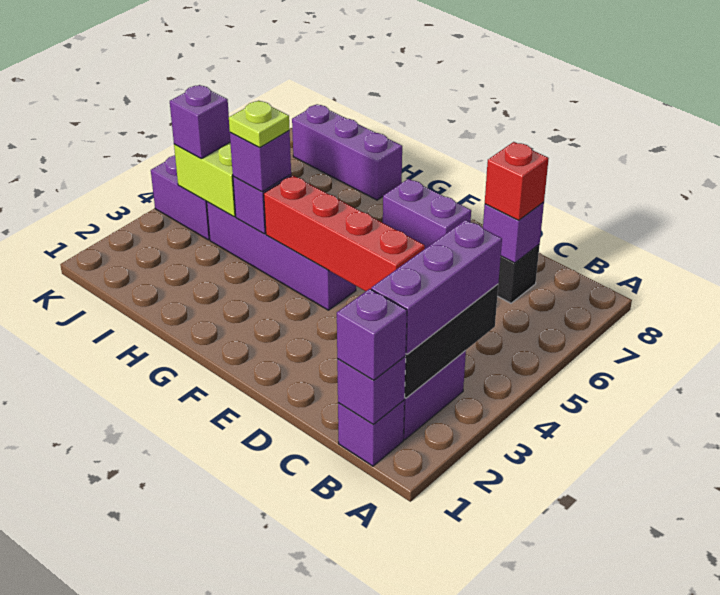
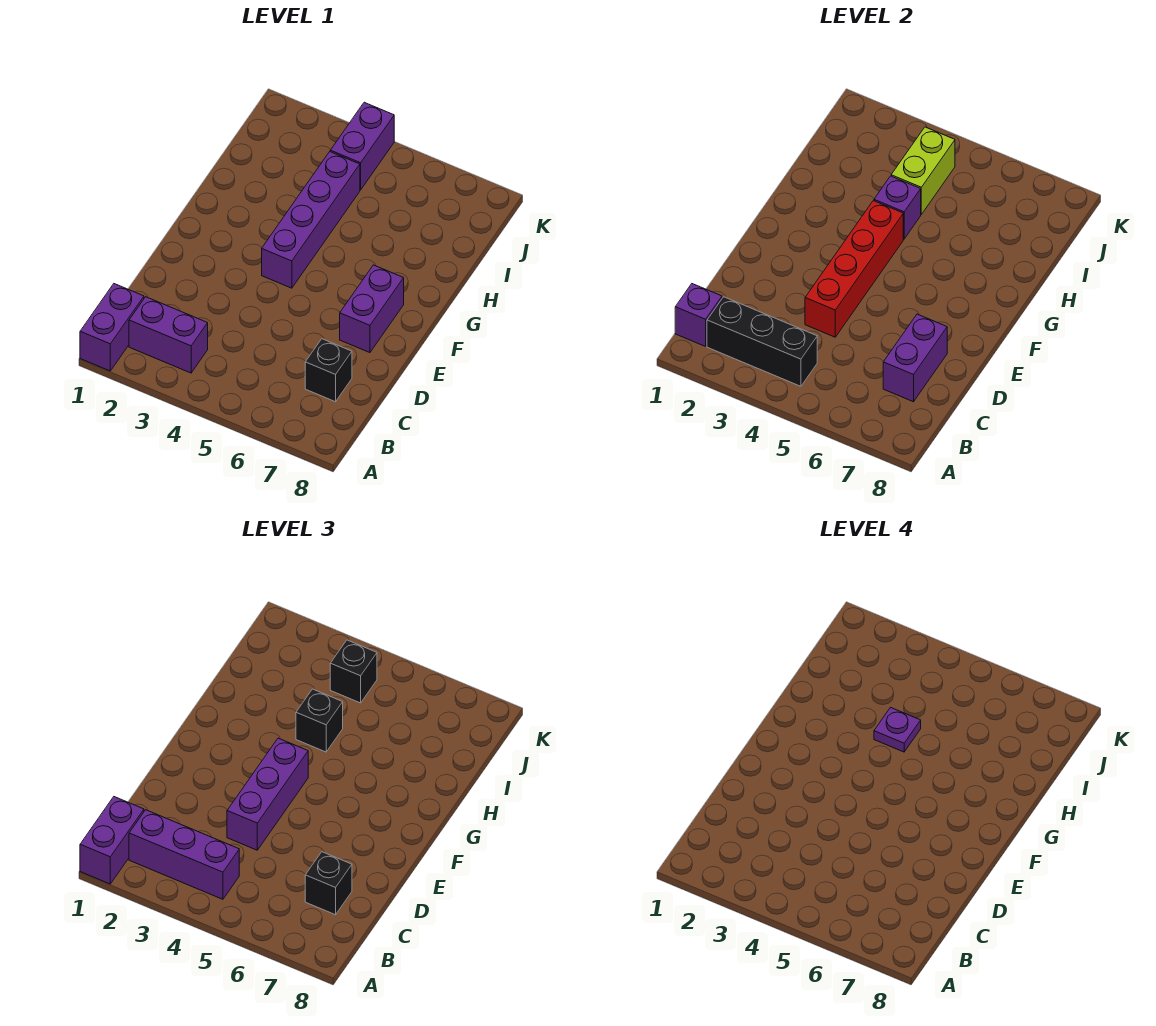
purple brick B1 level 1 -> purple brick A1:B1 level 1
purple brick B1 level 3 -> purple brick A1:B1 level 3
purple brick C7 level 2 -> purple brick C7:D7 level 2
red brick C7 level 3 -> black brick C7 level 3
purple brick H4 level 3 -> black brick H4 level 3
lime plate H4 level 4 -> purple plate H4 level 4
purple brick H8:J8 level 1 -> purple brick D4:F4 level 3
purple brick J4 level 3 -> black brick J4 level 3

